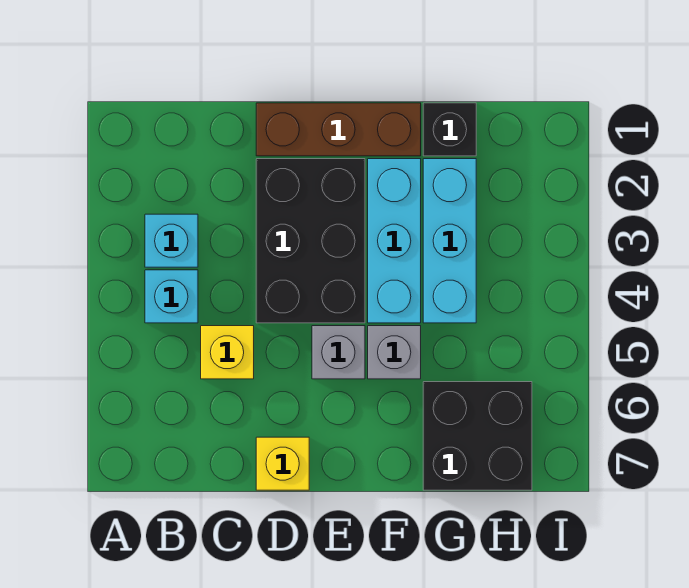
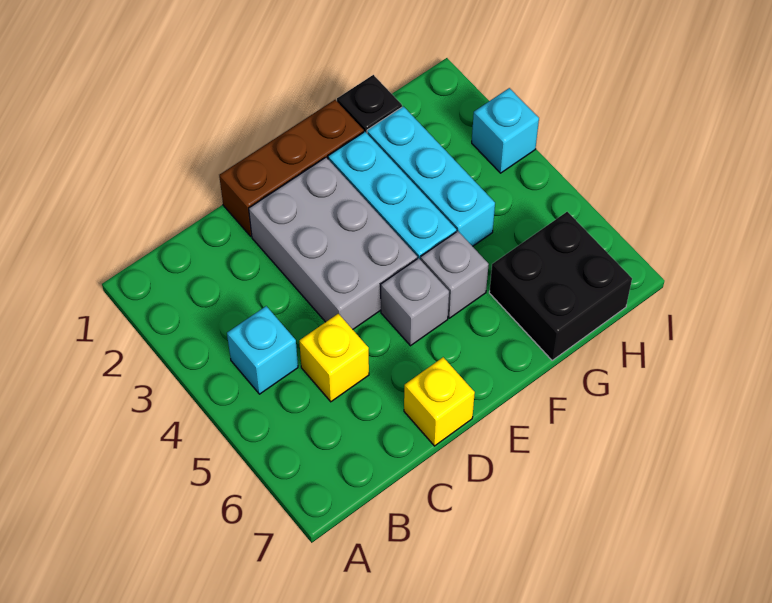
cyan brick B3 level 1 -> cyan brick I3 level 1
black brick D2:E4 level 1 -> grey brick D2:E4 level 1

